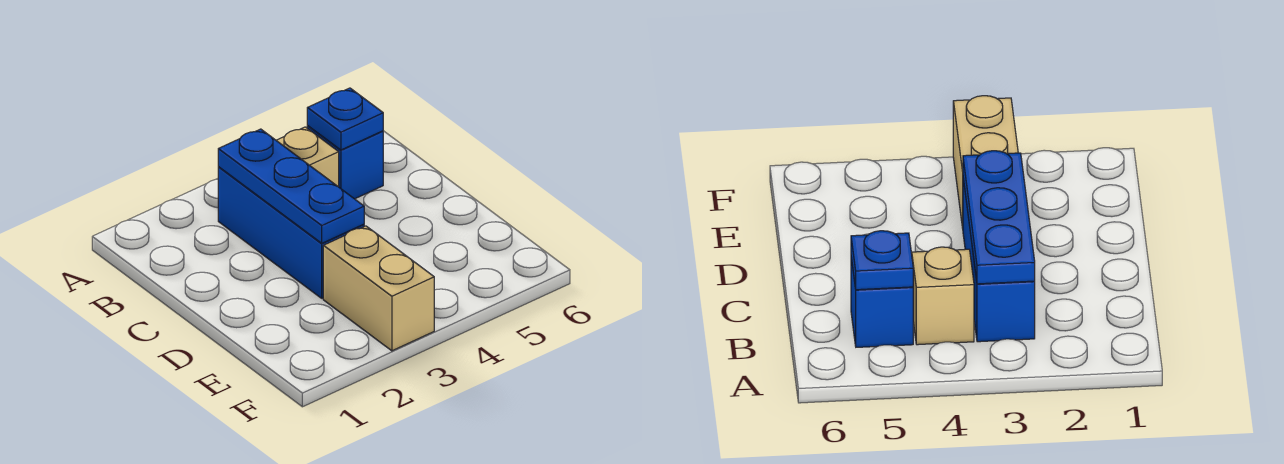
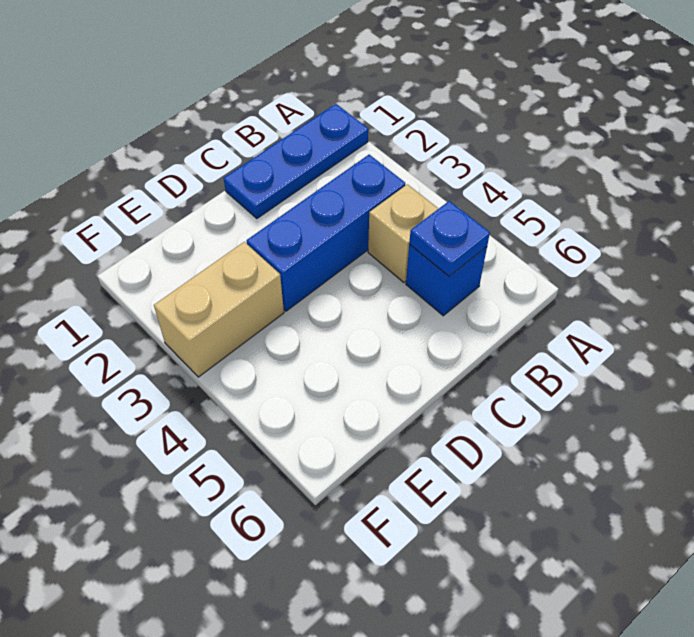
blue plate B3:D3 level 2 -> blue plate A1:C1 level 1

